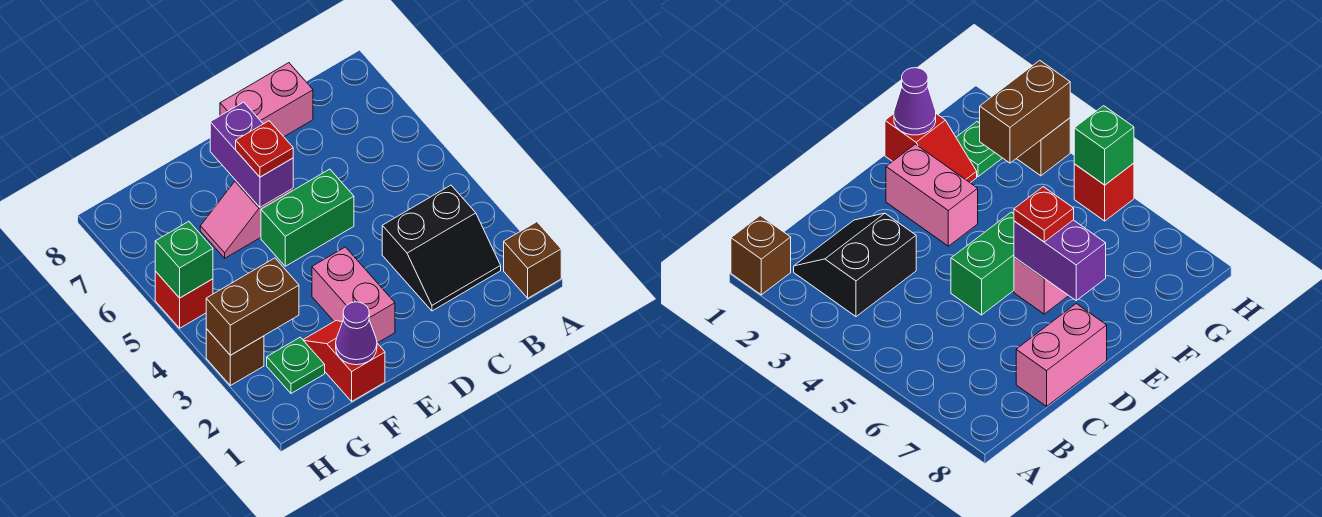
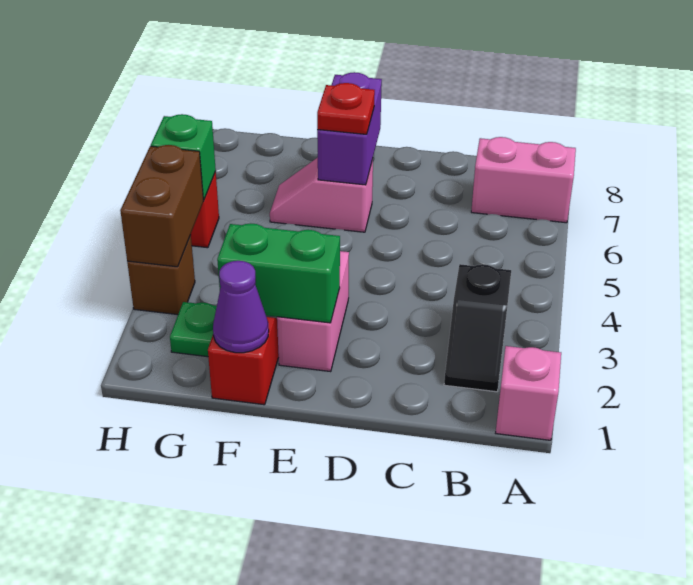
brown brick A1 level 1 -> pink brick A1 level 1
black slope B2:C3 level 1 top 3 -> black slope B2:B3 level 1 top 3
pink brick C8:D8 level 1 -> pink brick A7:B7 level 1
green brick D5:E5 level 1 -> green brick E2:F2 level 2
brown brick G3:H3 level 2 -> brown brick H3:H4 level 2

